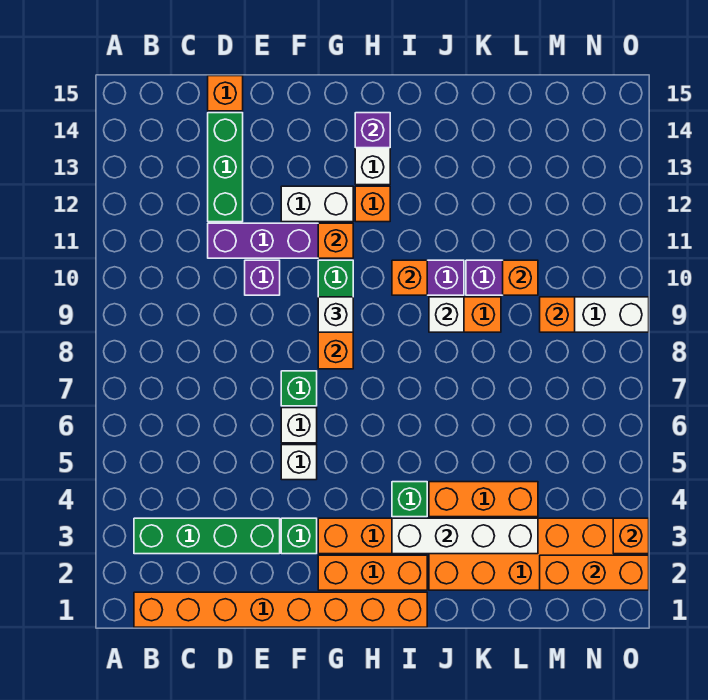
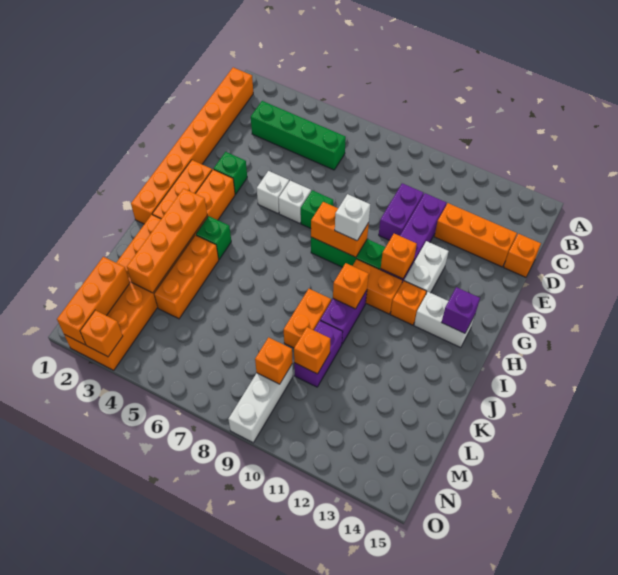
green brick B3:E3 level 1 -> green brick C3:C6 level 1
green brick D12:D14 level 1 -> orange brick D12:D14 level 1
purple brick E10 level 1 -> purple brick D10:E10 level 1
none -> orange brick H10:H11 level 1
white brick I3:L3 level 2 -> orange brick I3:L3 level 2
white brick J9 level 2 -> none

